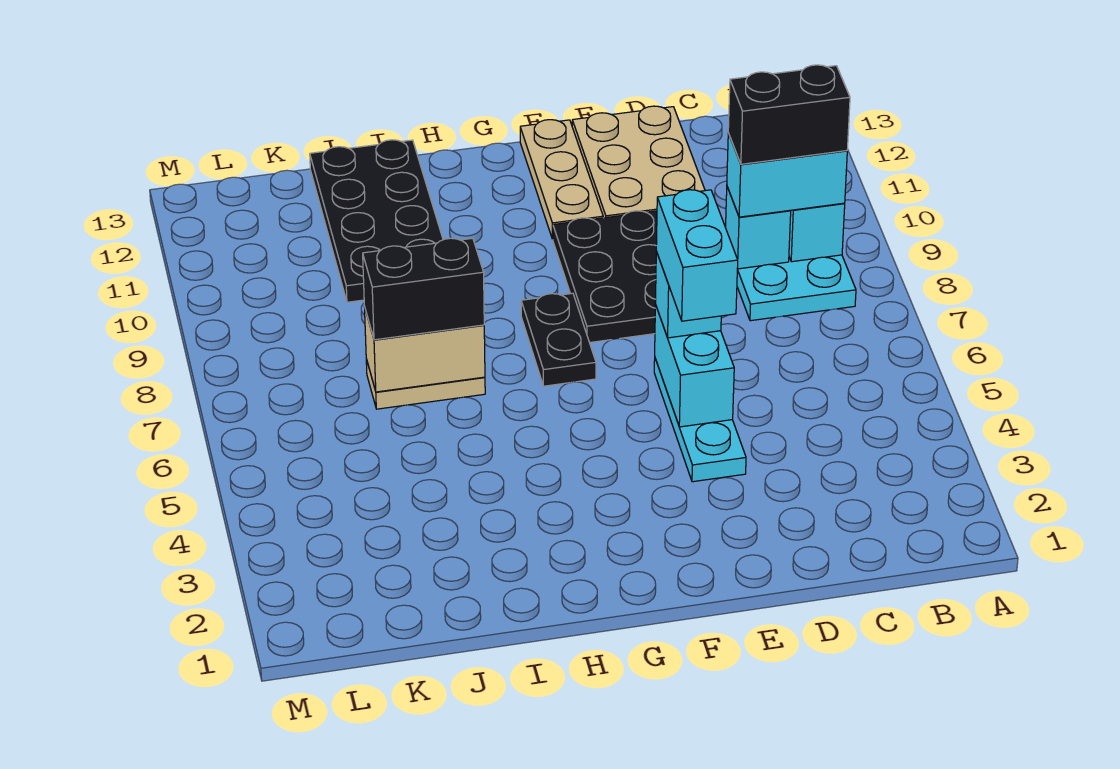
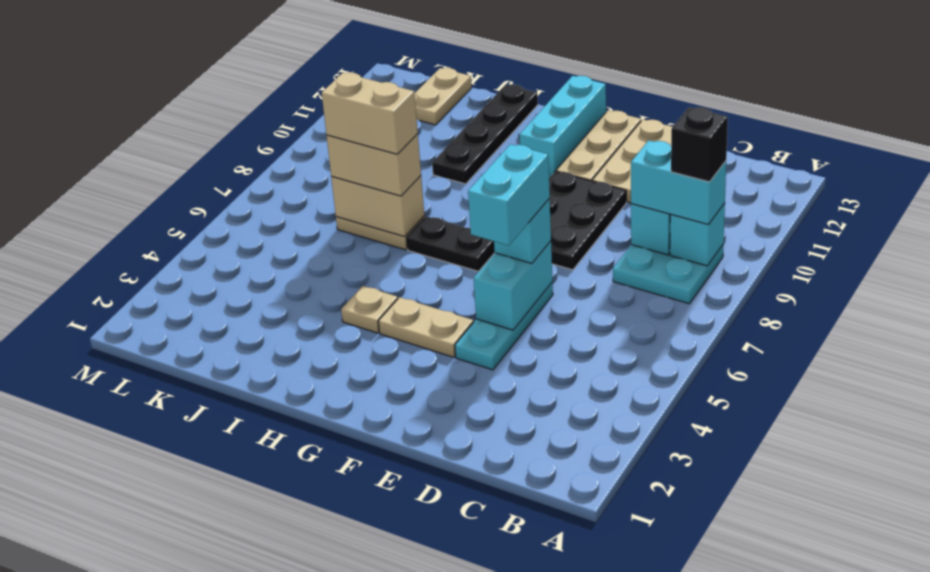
black brick B9:C9 level 4 -> black brick B9 level 4
none -> tan plate F4:G4 level 1
black plate G7:G8 level 1 -> black plate G7:H7 level 1
none -> cyan brick G11:G13 level 1
none -> tan plate H4 level 1
black brick I7:J7 level 3 -> tan brick I7:J7 level 3
none -> tan brick I7:J7 level 4
black plate I10:J13 level 1 -> black plate I10:I13 level 1
none -> tan plate K12:K13 level 1

